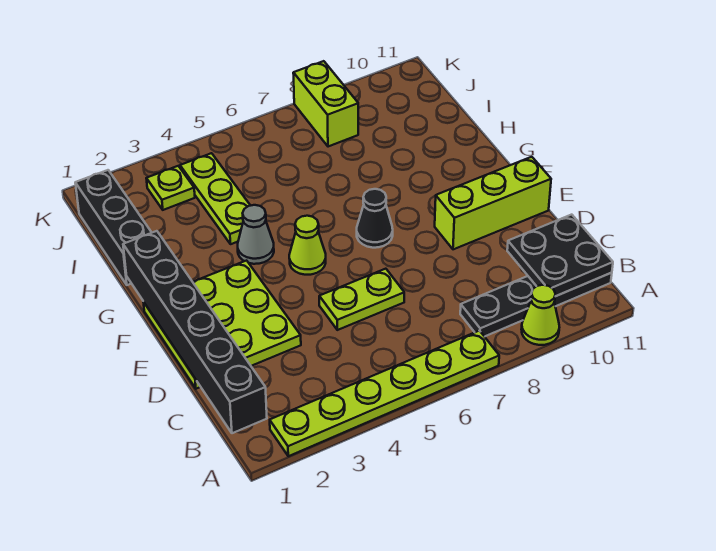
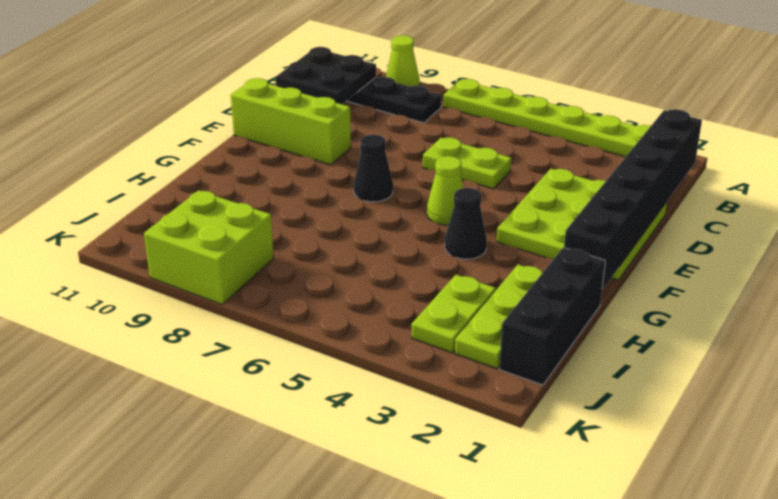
grey cone G4 level 1 -> black cone G4 level 1
lime plate H4:J4 level 1 -> lime plate H2:J2 level 1
lime plate J3 level 1 -> lime plate I3:J3 level 1
lime brick J8:K8 level 1 -> lime brick J8:K9 level 1

